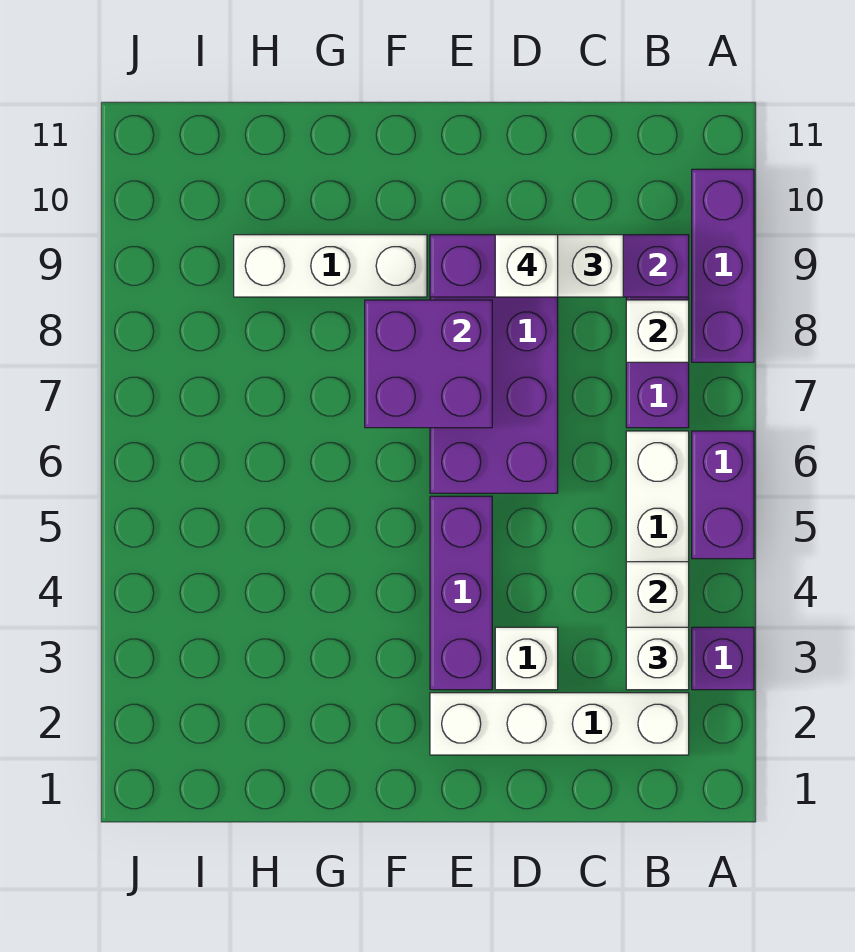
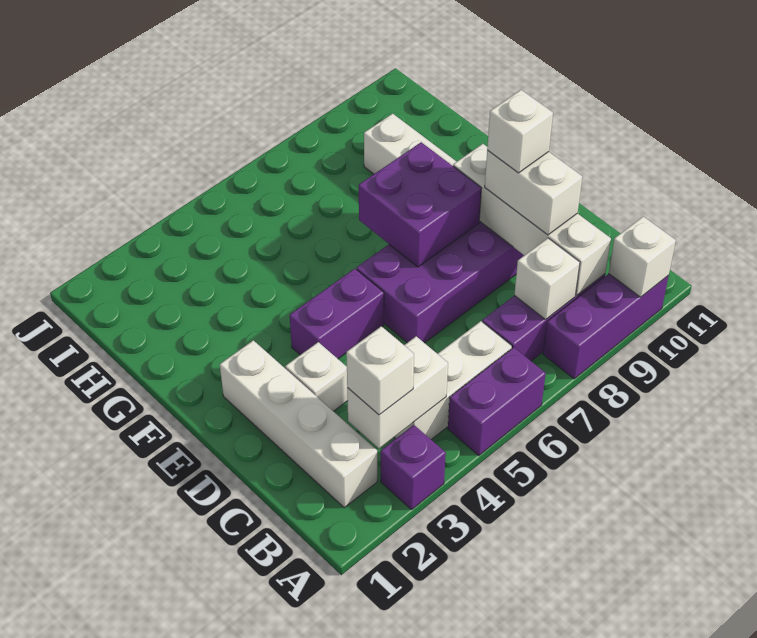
none -> white brick A10 level 2
purple brick B9:E9 level 2 -> white brick B9:E9 level 2
purple brick E3:E5 level 1 -> purple brick E4:E5 level 1

